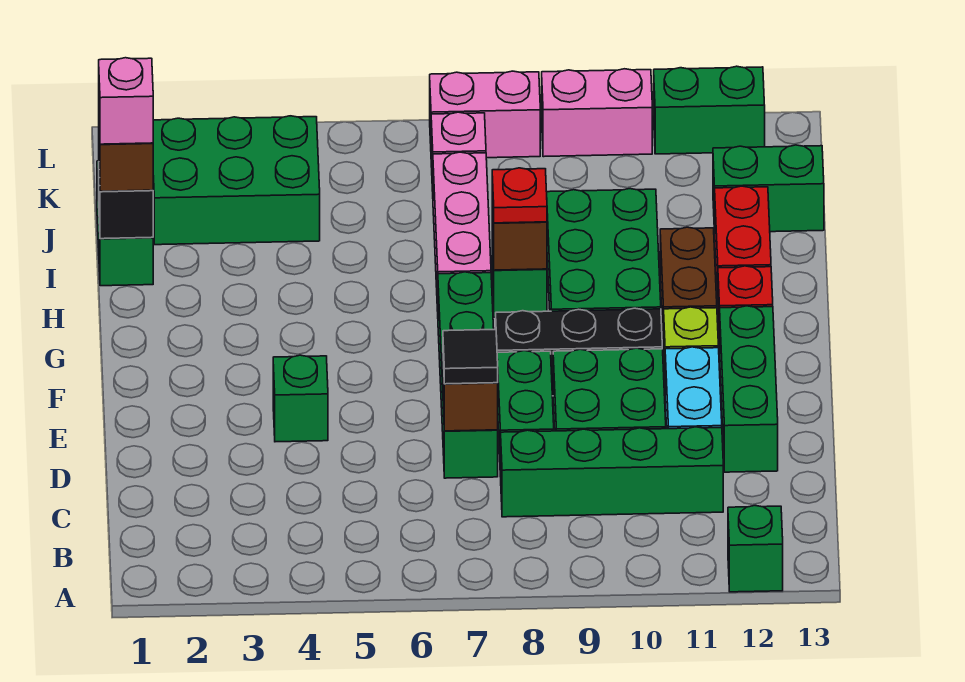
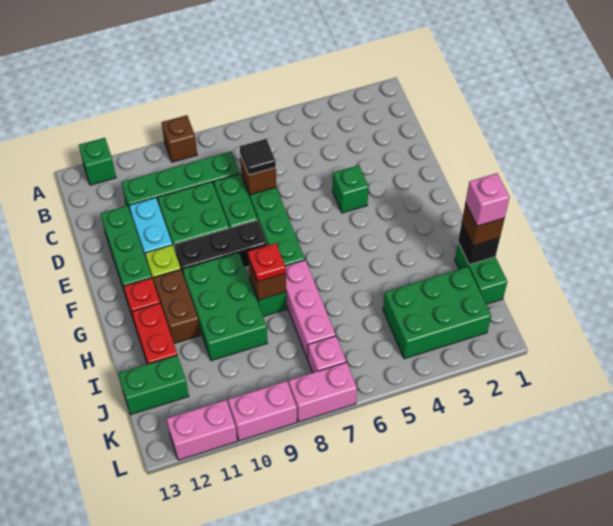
none -> brown brick A9 level 1
green brick L11:L12 level 1 -> pink brick L11:L12 level 1

